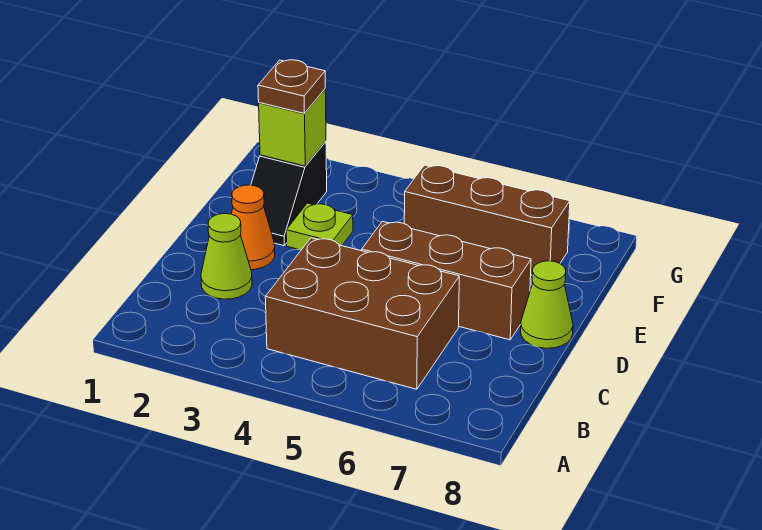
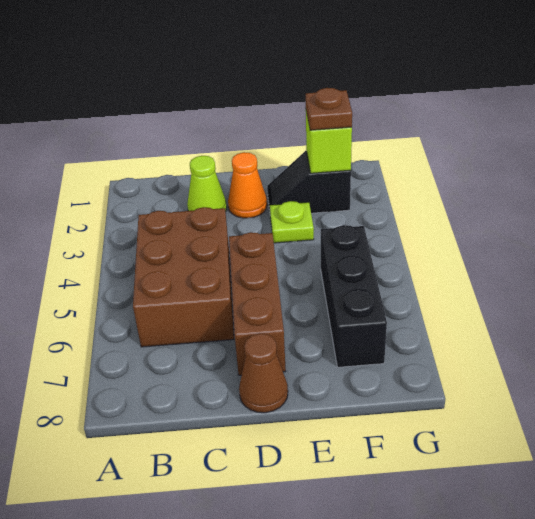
lime cone D8 level 1 -> brown cone D8 level 1
brown brick F5:F7 level 1 -> black brick F5:F7 level 1

